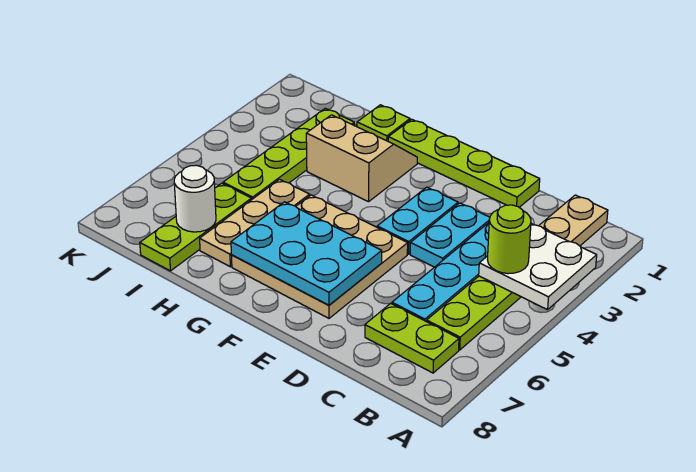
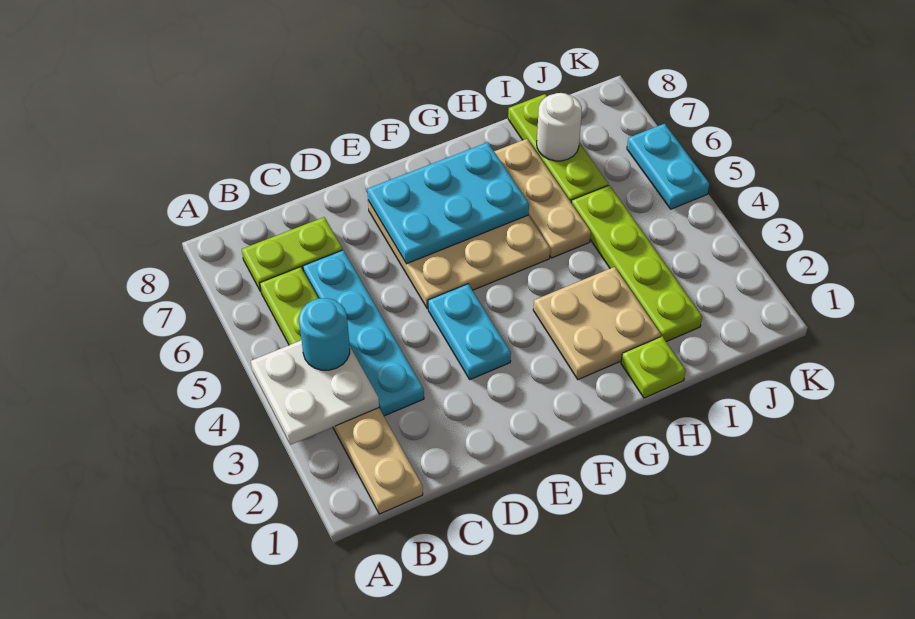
lime round brick B4 level 3 -> cyan round brick B4 level 3
lime plate D1:G1 level 1 -> none
cyan plate D3:D4 level 1 -> cyan plate K5:K6 level 1
tan slope G2:H3 level 1 top 3 -> tan plate G2:H3 level 1

